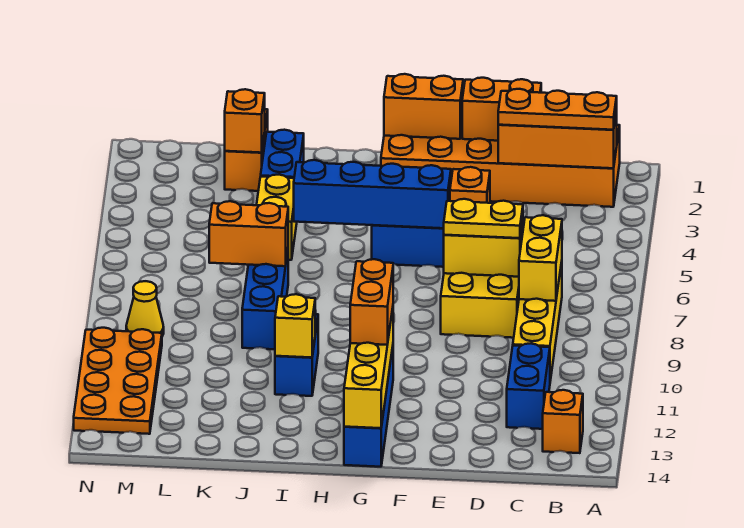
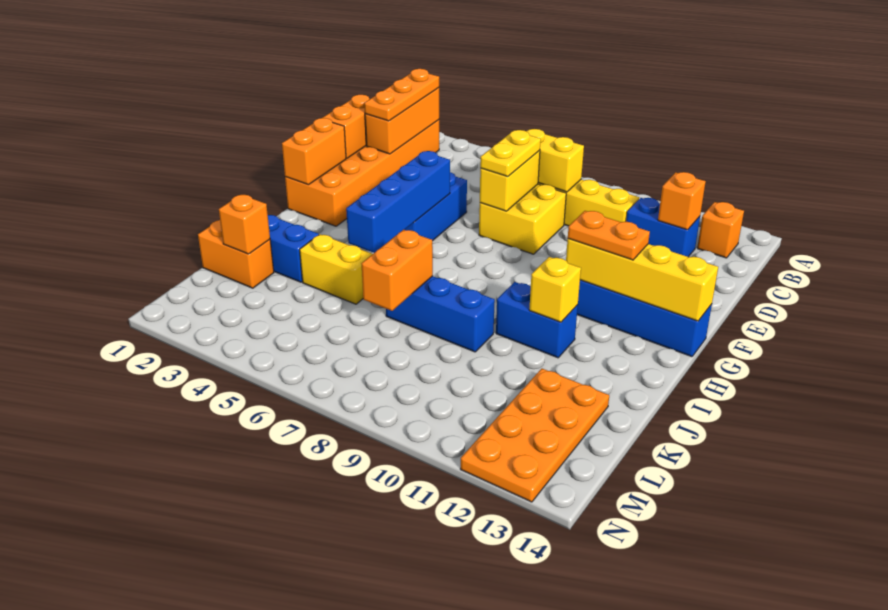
orange brick E5 level 2 -> orange brick C12 level 2
orange brick G11:G12 level 3 -> orange plate G11:G12 level 3
yellow cone M9 level 1 -> none
orange plate M10:N13 level 1 -> orange plate K12:N13 level 1

